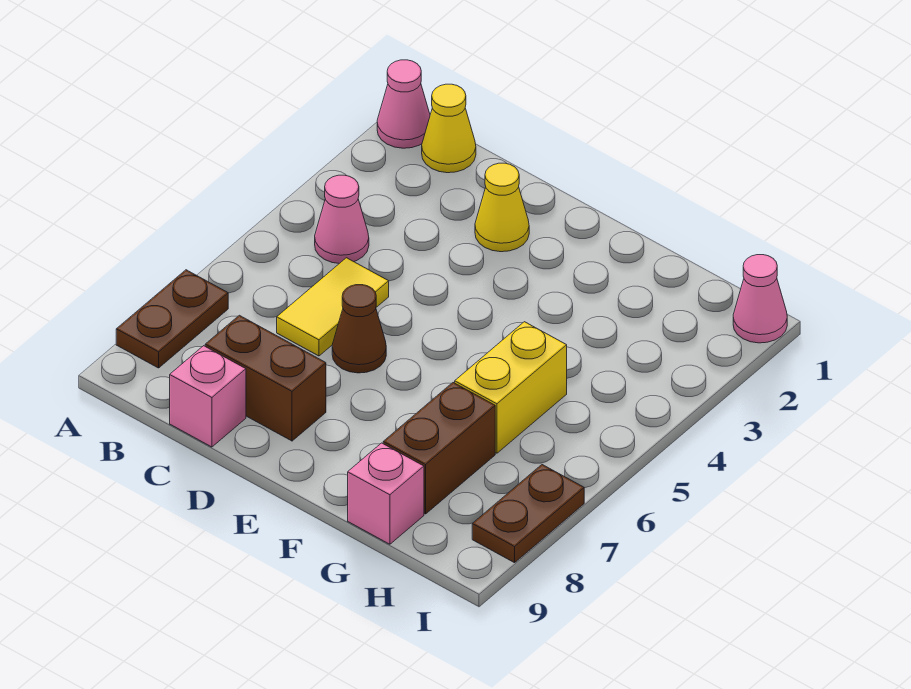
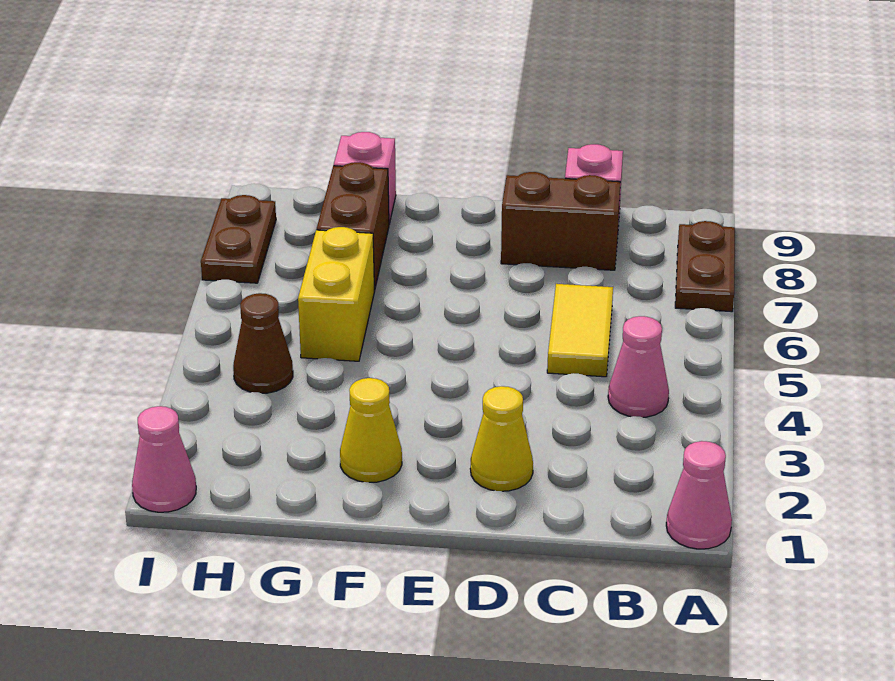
yellow cone B1 level 1 -> yellow cone F2 level 1
brown cone D6 level 1 -> brown cone H4 level 1

